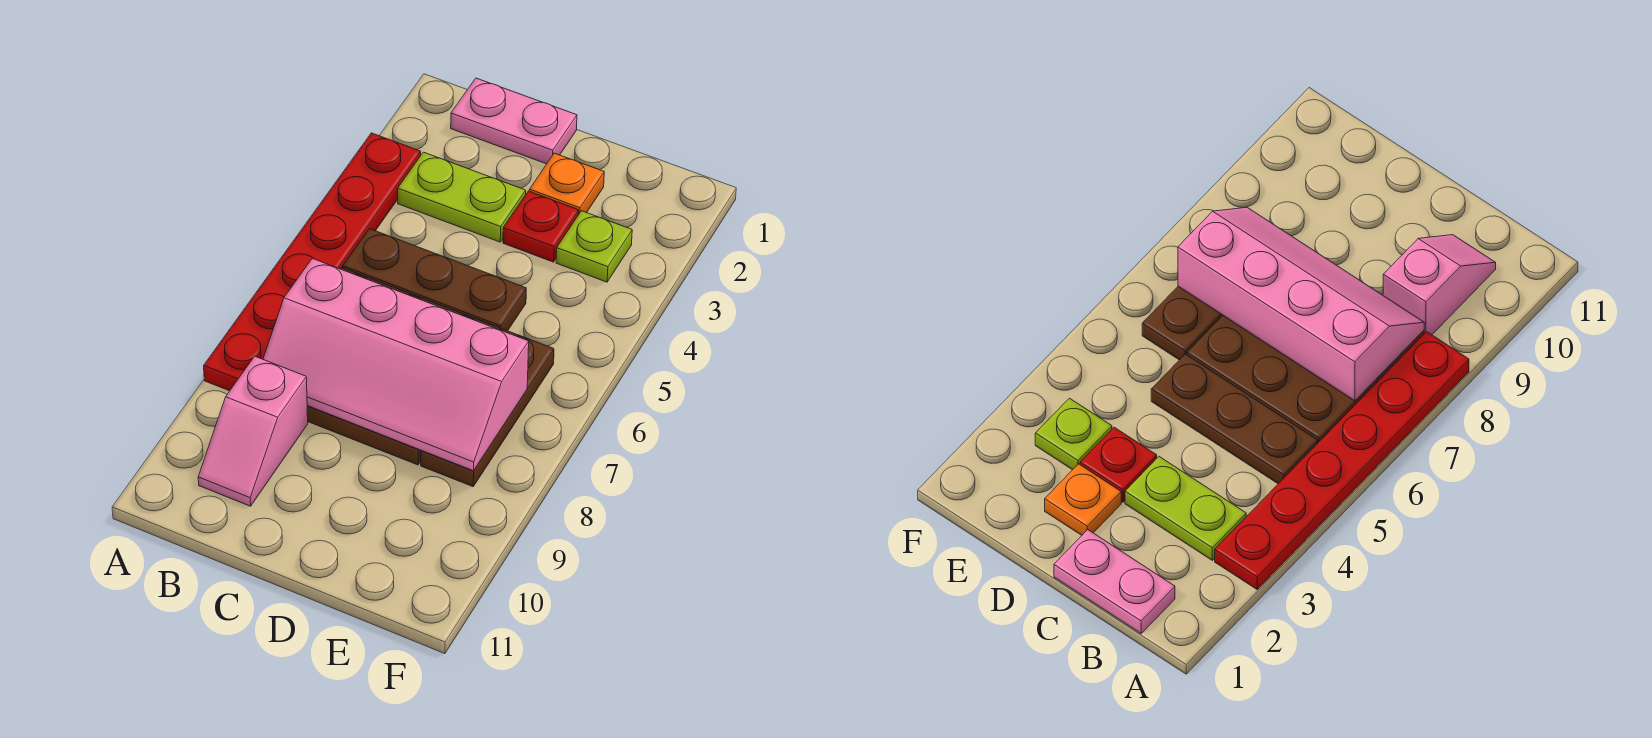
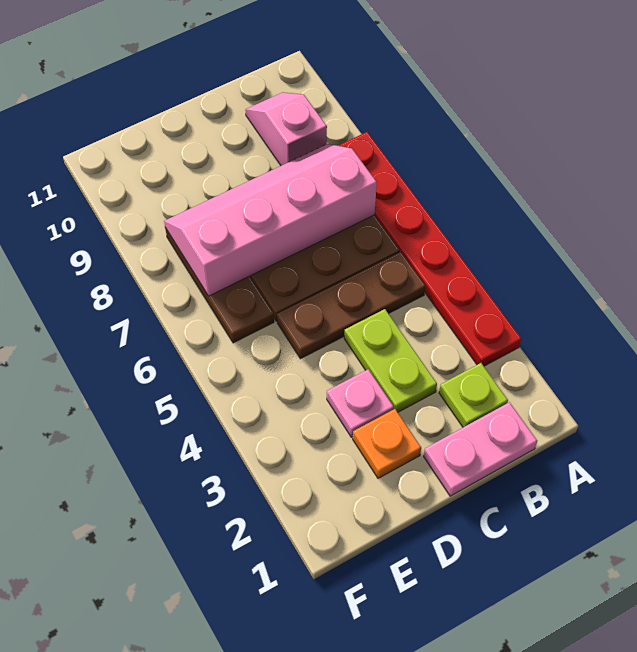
lime plate B3:C3 level 1 -> lime plate C3:C4 level 1
red plate D3 level 1 -> pink plate D3 level 1
lime plate E3 level 1 -> lime plate B2 level 1

